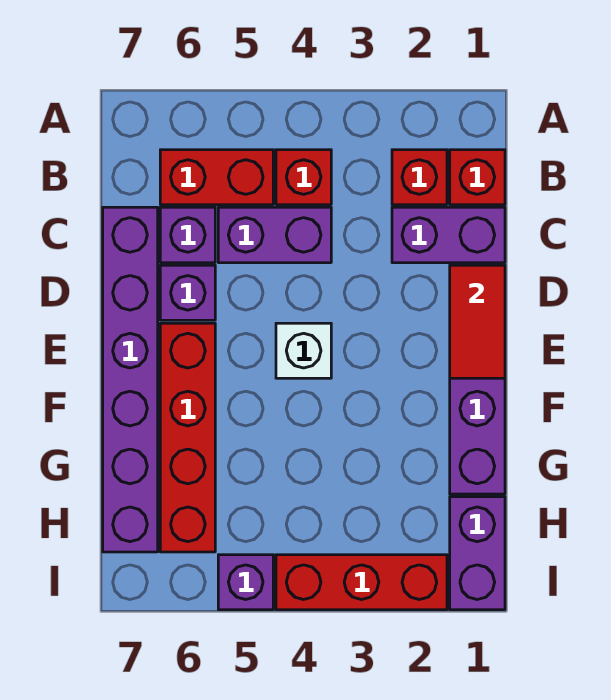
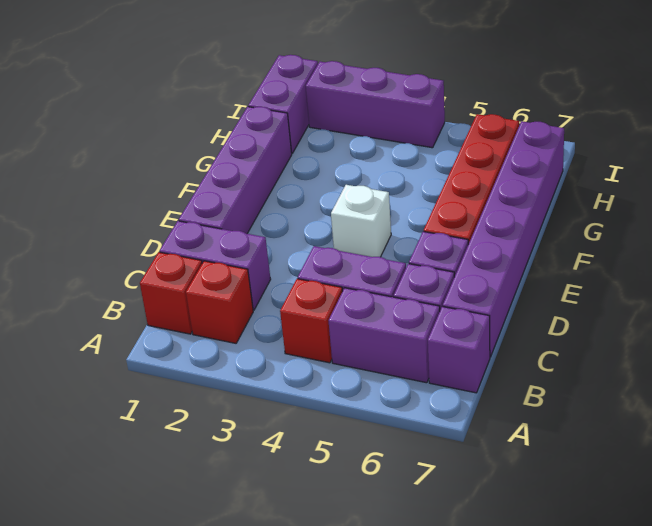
red brick B5:B6 level 1 -> purple brick B5:B6 level 1
red tile D1:E1 level 2 -> none
red brick I2:I4 level 1 -> purple brick I2:I4 level 1
purple brick I5 level 1 -> purple brick B7 level 1

